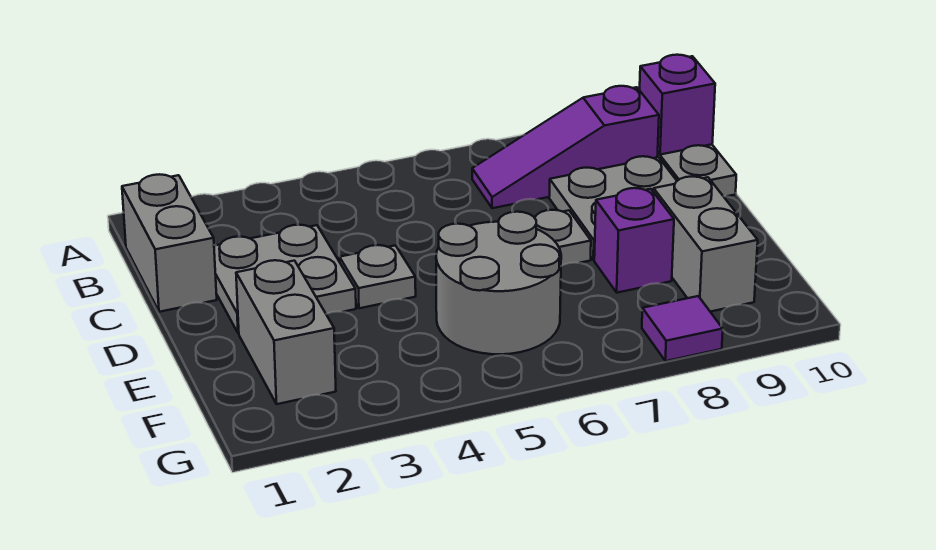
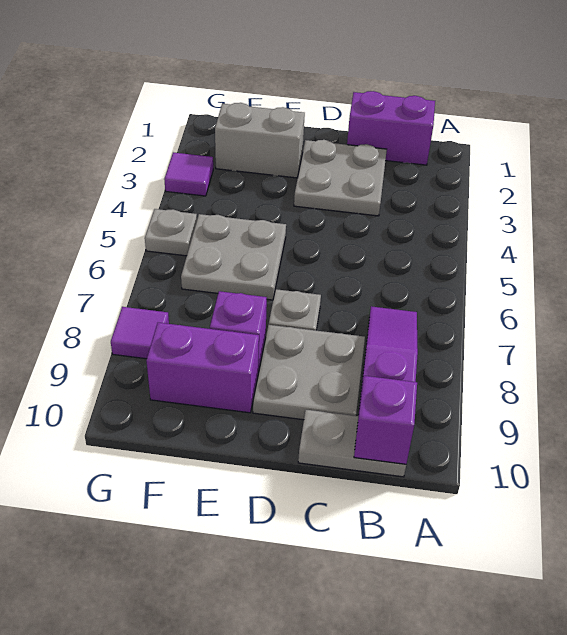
grey brick B1:C1 level 1 -> purple brick B1:C1 level 1
grey plate D4 level 1 -> grey plate G5 level 1
grey round brick E5:F6 level 1 -> grey plate E5:F6 level 1
grey brick E9:F9 level 1 -> purple brick E9:F9 level 1
none -> purple tile G3 level 1

